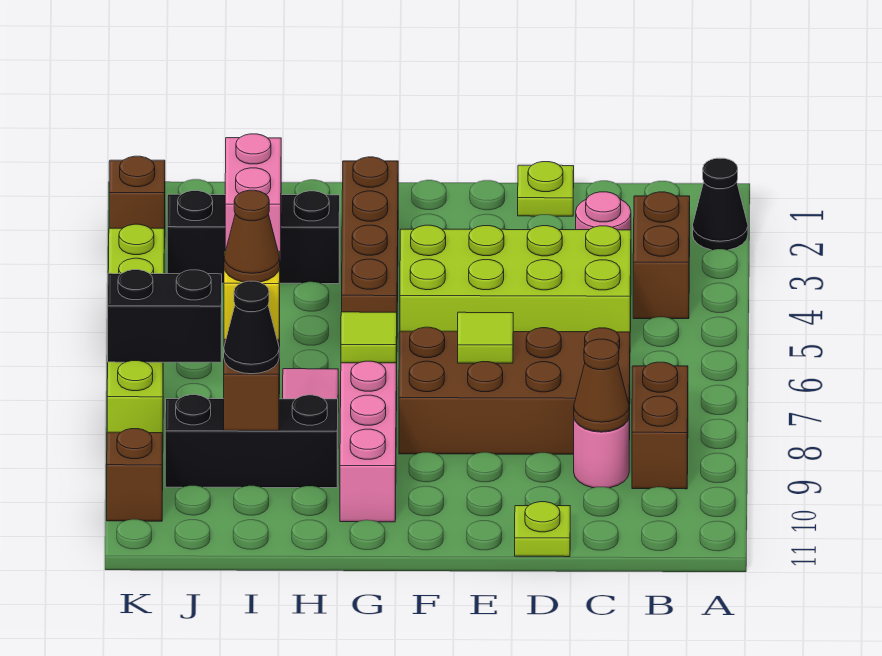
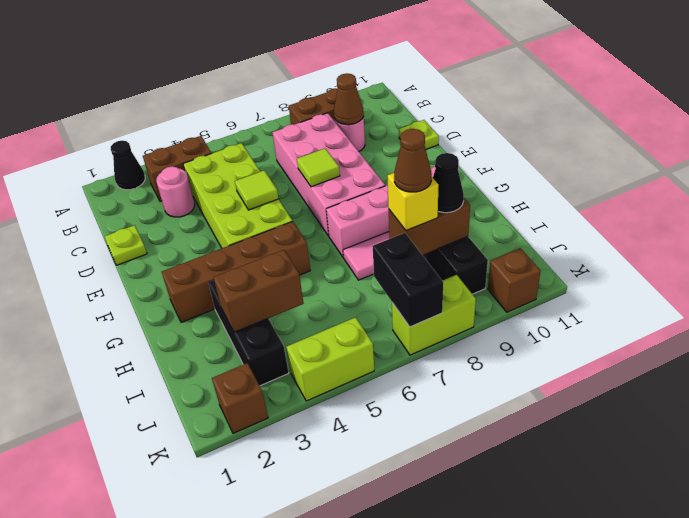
brown brick C7:F8 level 1 -> pink brick C7:F8 level 1
lime tile G7 level 2 -> lime tile E5 level 2
pink brick I3:I4 level 2 -> brown brick I3:I4 level 2

